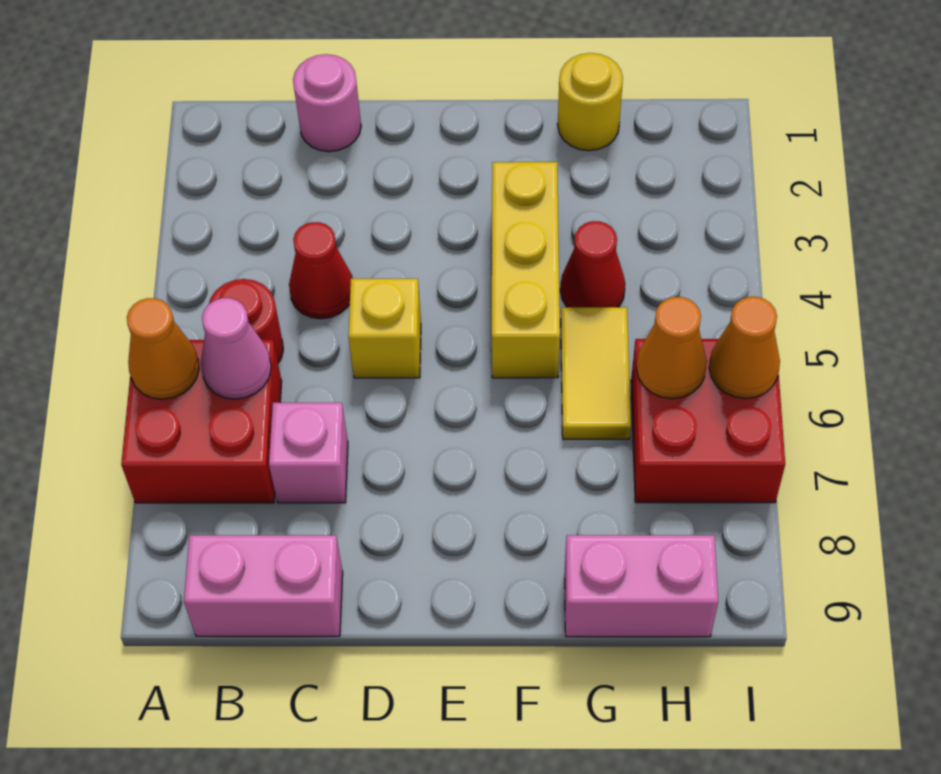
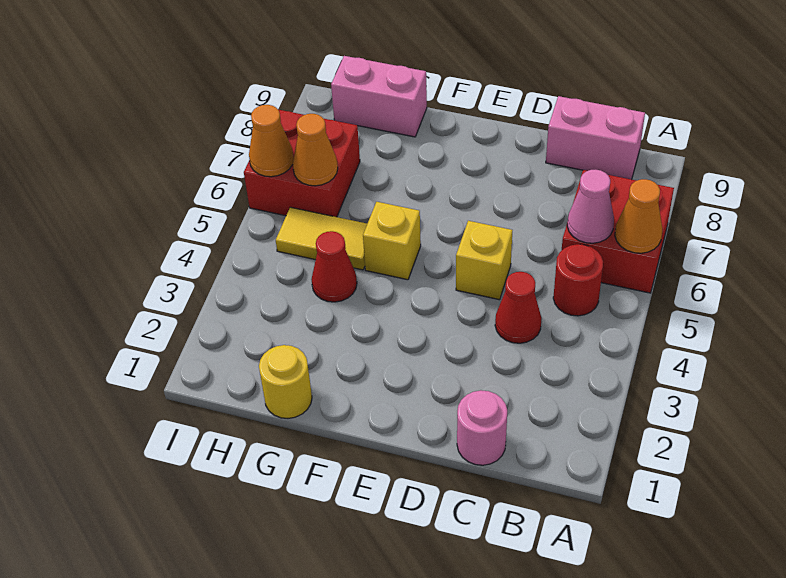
pink brick C7 level 1 -> none
yellow brick F3:F5 level 1 -> yellow brick F5 level 1
yellow tile G5:G6 level 1 -> yellow tile G5:H5 level 1

